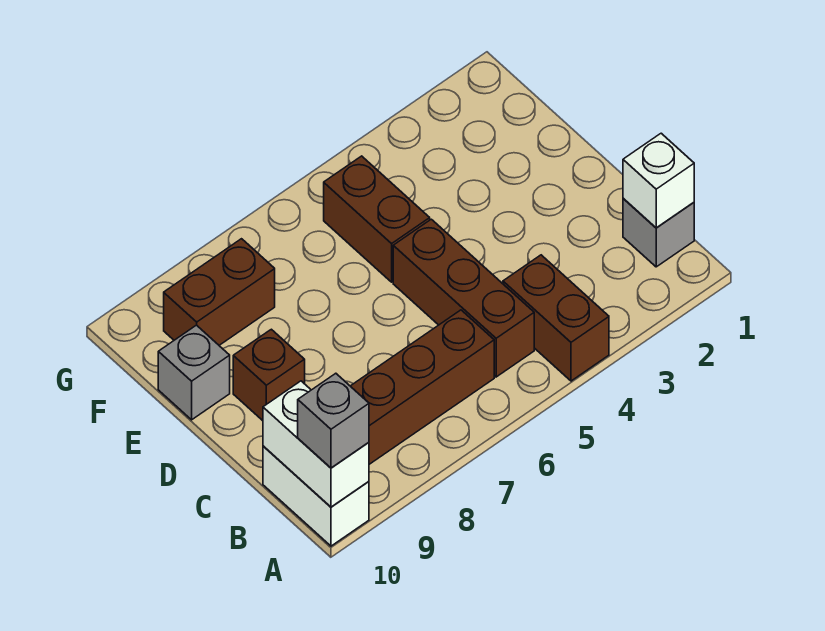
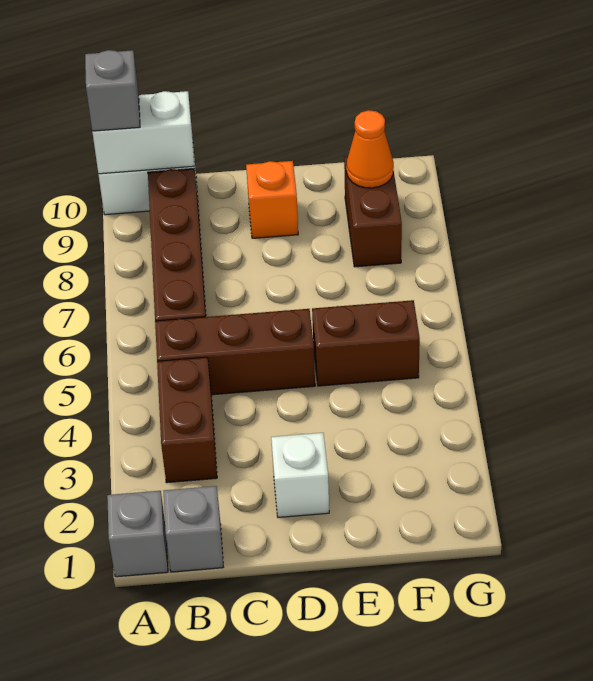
brown brick A4:B4 level 1 -> brown brick B3:B4 level 1
white brick B1 level 2 -> white brick D2 level 1
brown brick D9 level 1 -> orange brick D9 level 1
grey brick E10 level 1 -> grey brick A1 level 1
none -> orange cone F9 level 2

